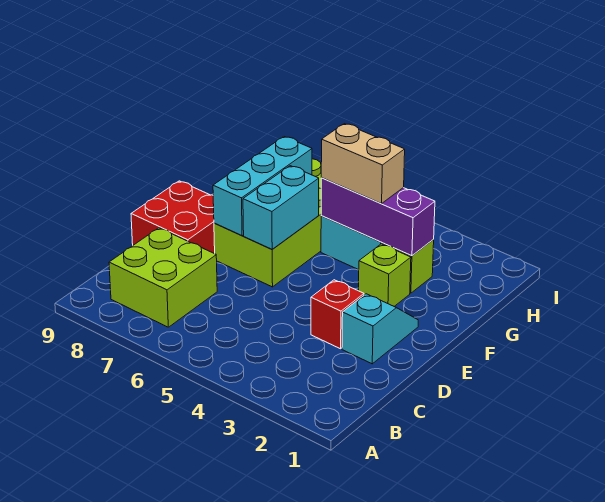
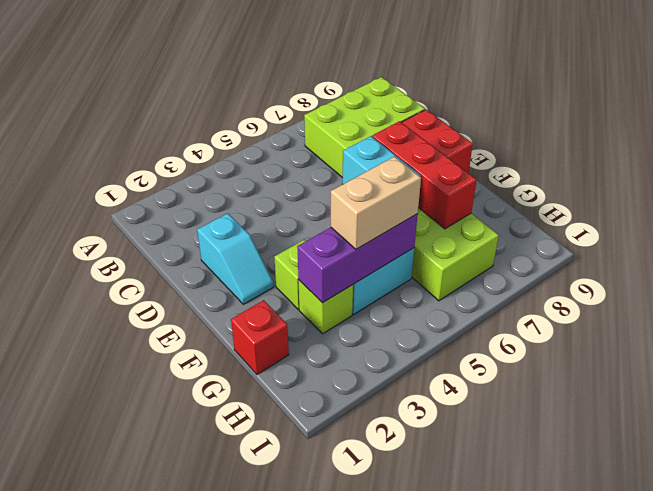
lime brick B7:C8 level 1 -> lime brick B7:C9 level 1
red brick D3 level 1 -> red brick G1 level 1
cyan brick E7:G7 level 2 -> red brick E7:G7 level 2

